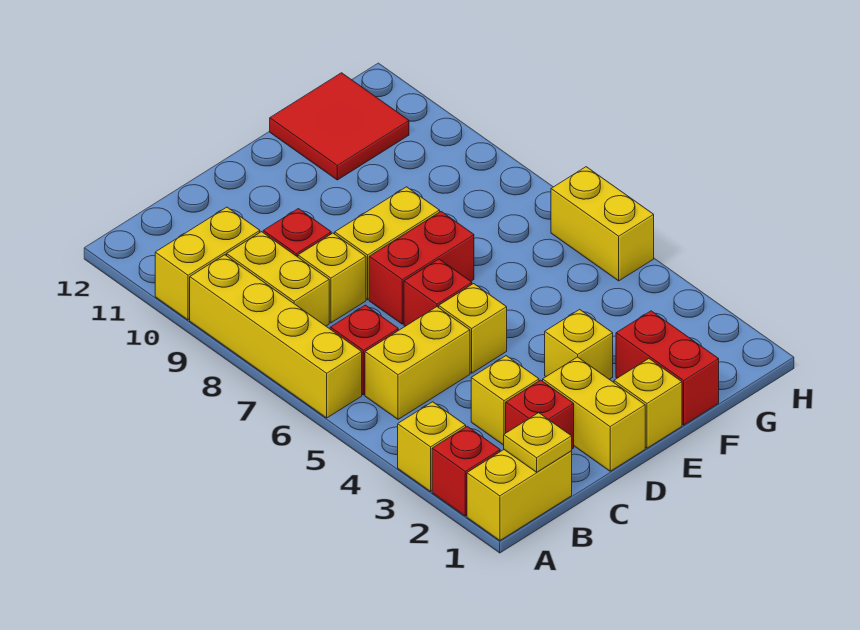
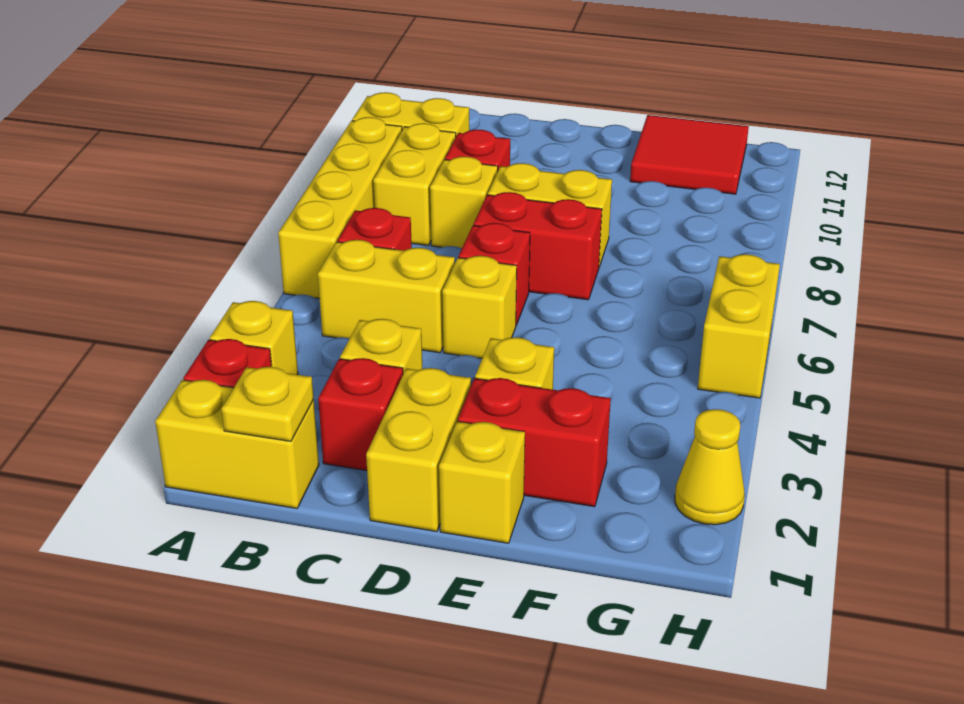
red brick F1:F2 level 1 -> red brick E2:F2 level 1
none -> yellow cone H2 level 1

